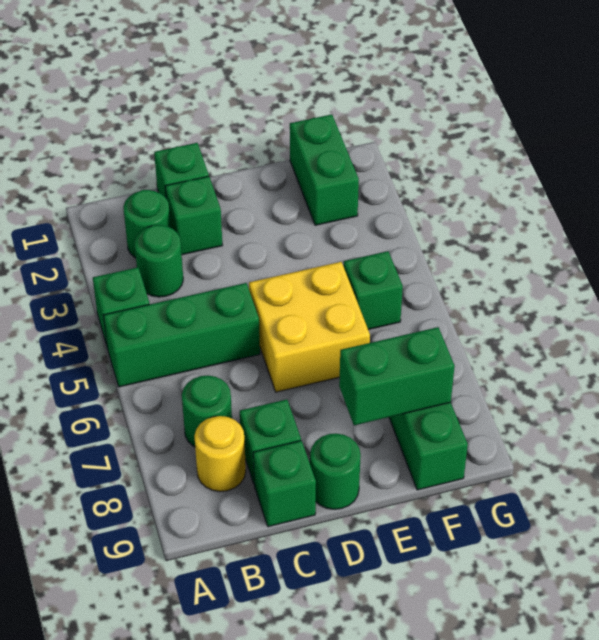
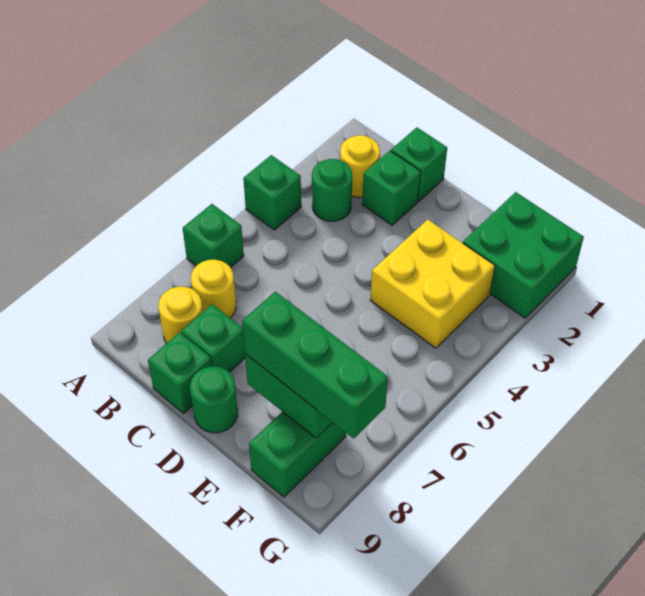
green brick A5:C5 level 1 -> green brick E8:G8 level 3
green round brick B2 level 1 -> yellow round brick B2 level 1
green round brick B7 level 1 -> yellow round brick B7 level 1
yellow brick D5:E6 level 1 -> yellow brick E3:F4 level 1
green brick F1:F2 level 1 -> green brick F1:G2 level 1
green brick F5 level 1 -> green brick A6 level 1

